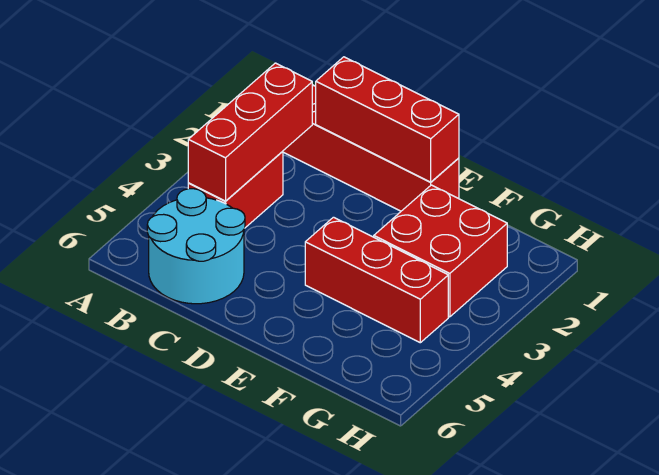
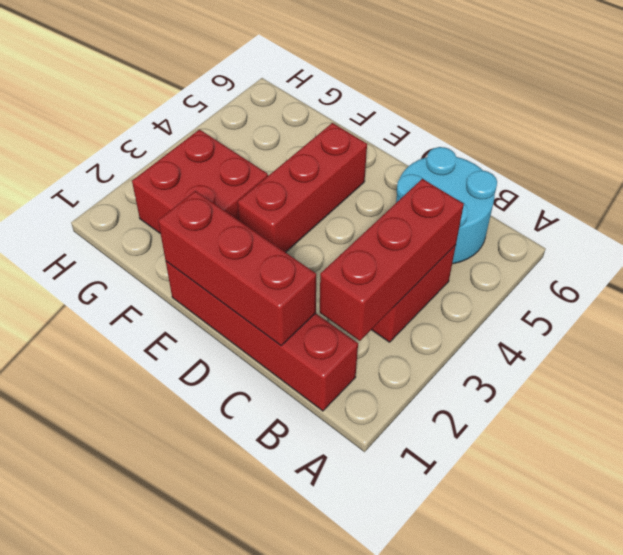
red brick E4:G4 level 1 -> red brick E3:E5 level 1

